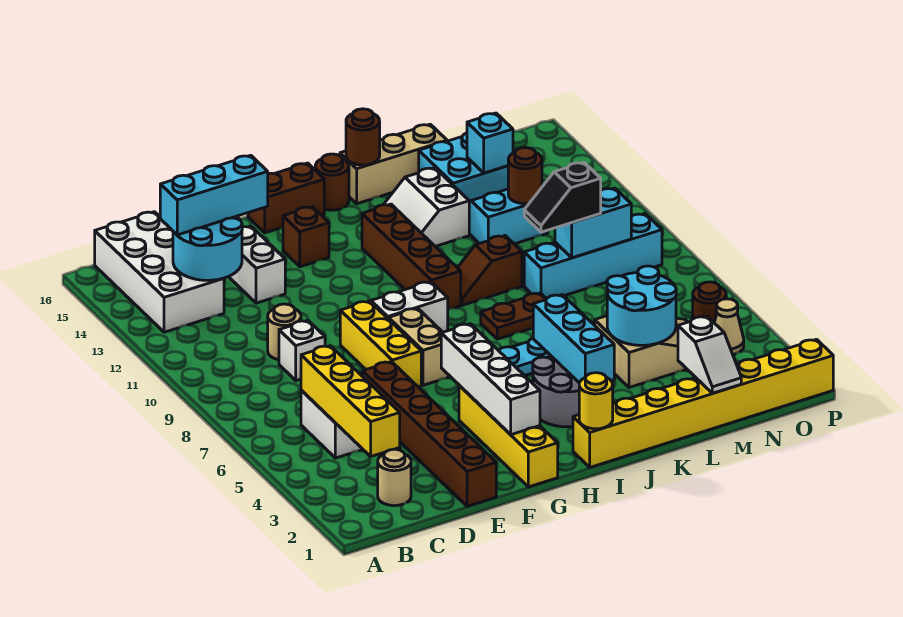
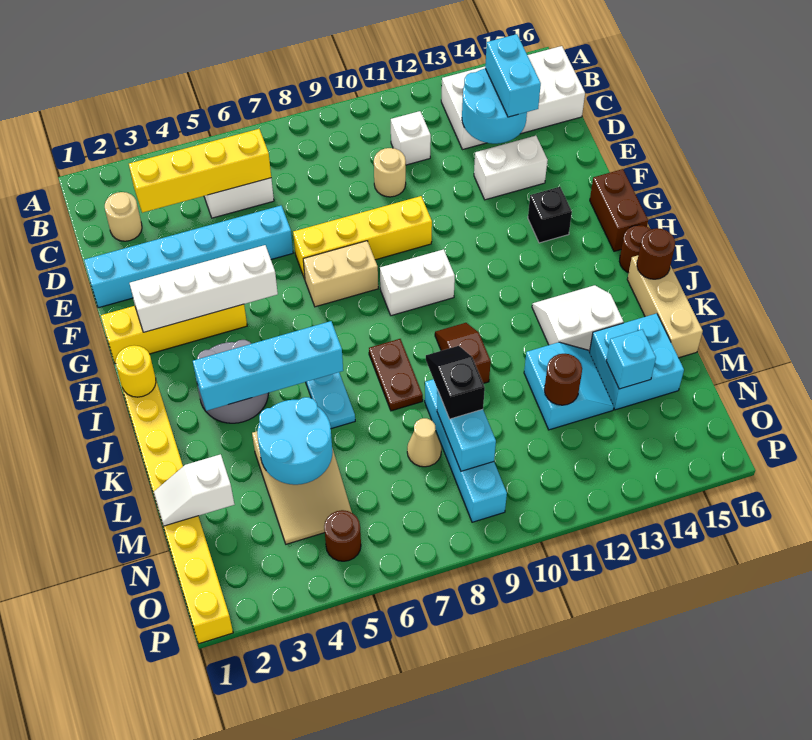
cyan brick C14:E14 level 3 -> cyan brick C14:D14 level 3
white brick D9 level 1 -> white brick C11 level 1
brown brick E1:E6 level 1 -> cyan brick E1:E6 level 1
yellow brick F7:F9 level 1 -> yellow brick F7:F10 level 1
white brick G9:H9 level 1 -> white brick H9:H10 level 1
brown brick G14 level 1 -> black brick G14 level 1
brown brick I10:I13 level 1 -> none
cyan brick J3:J5 level 2 -> cyan brick J3:J6 level 2
tan cone O4 level 1 -> tan cone M8 level 1

